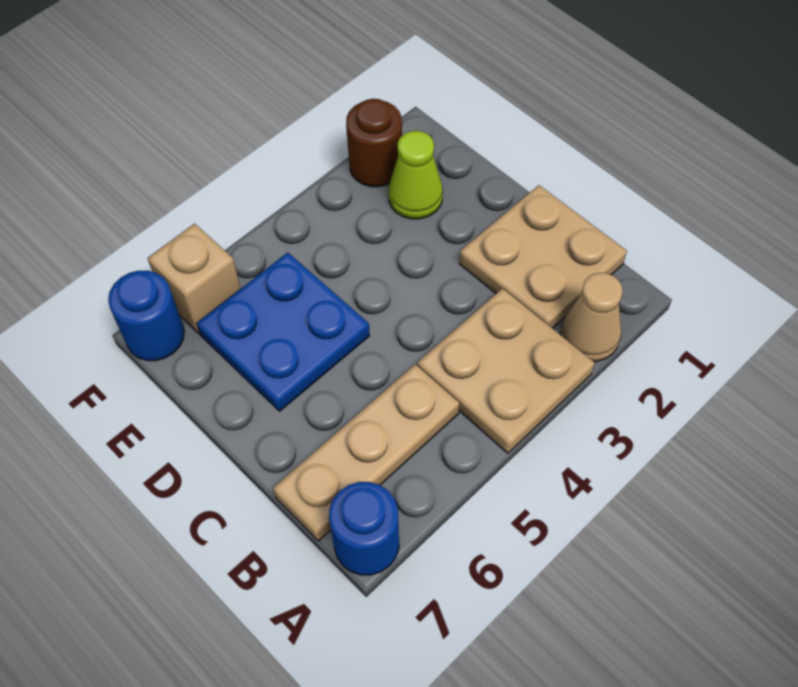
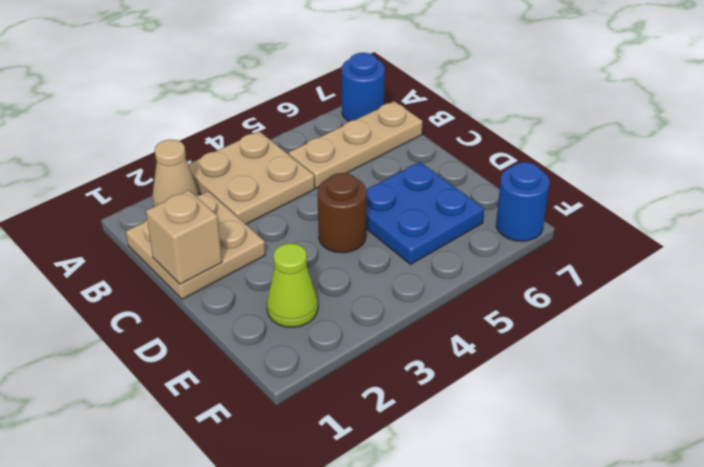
brown round brick F2 level 1 -> brown round brick D4 level 1
tan brick F6 level 1 -> tan brick C1 level 2

